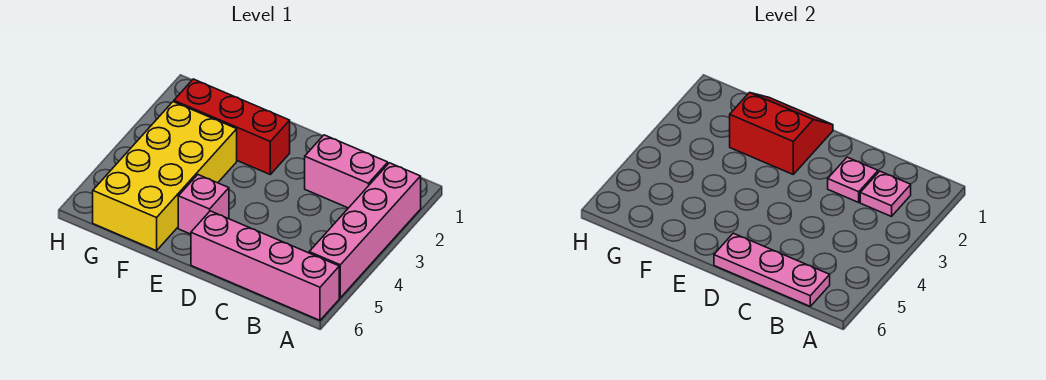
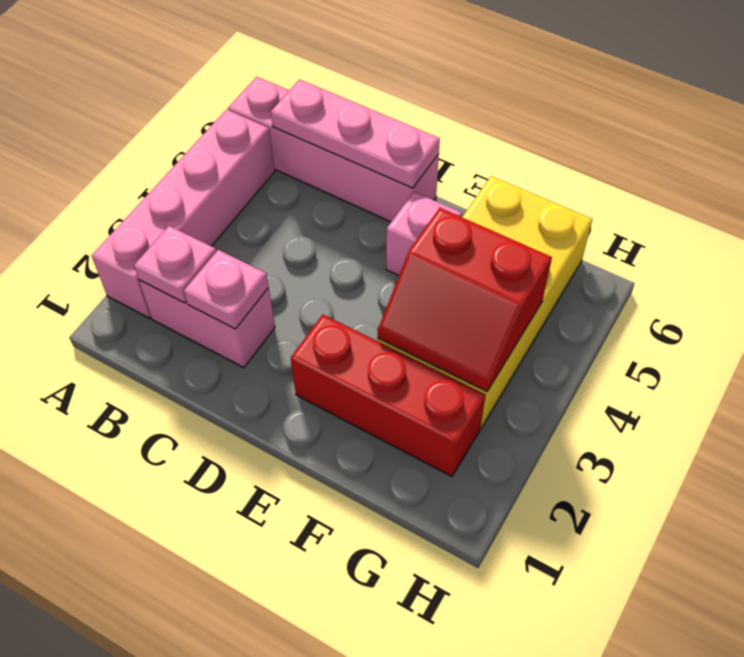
red slope E1:F2 level 2 top 2 -> red slope F3:G4 level 2 top 4

